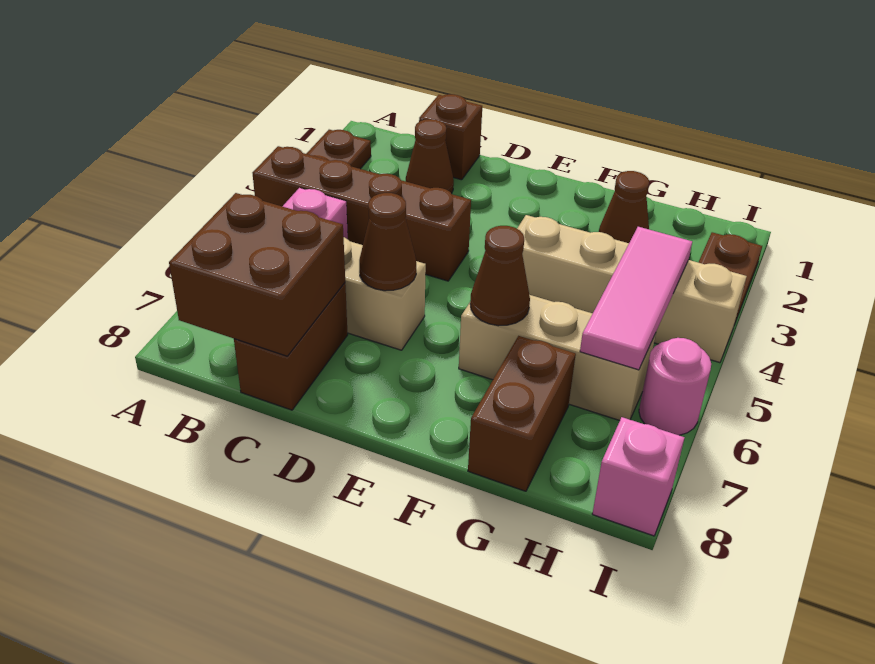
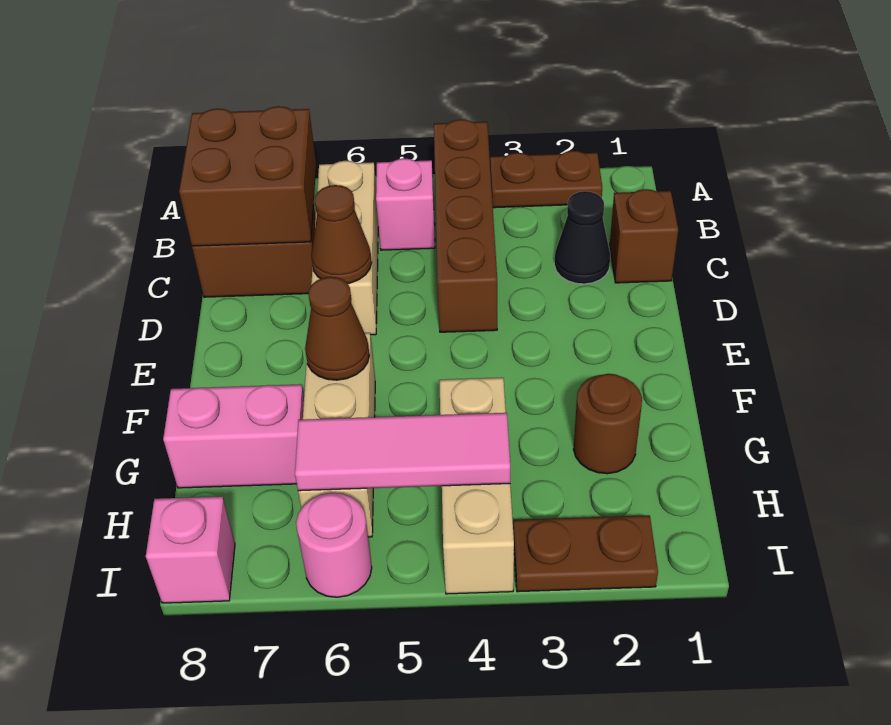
brown cone C2 level 1 -> black cone C2 level 1
tan brick F4:I4 level 1 -> tan brick G4:I4 level 1
brown cone G2 level 1 -> brown round brick G2 level 1
brown brick G7:G8 level 1 -> pink brick G7:G8 level 1

